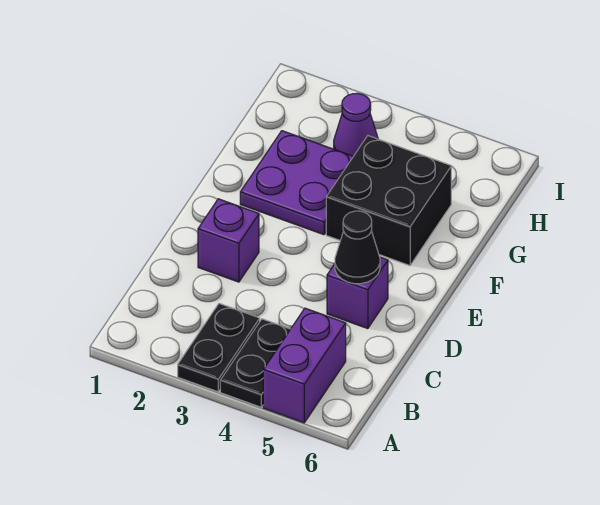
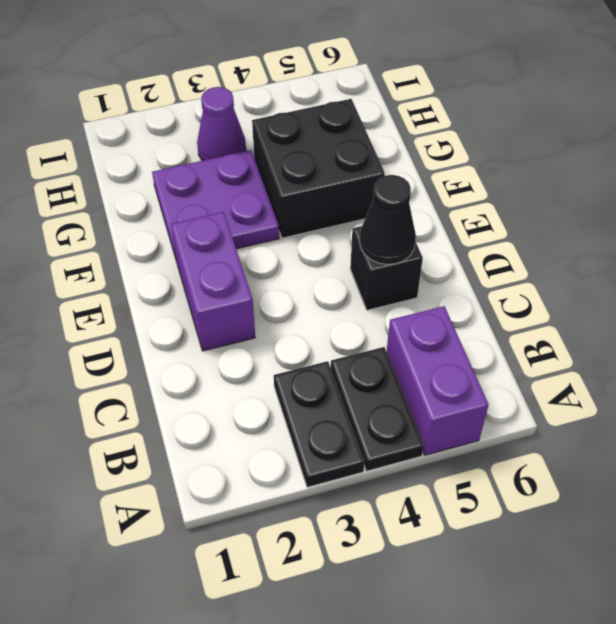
purple brick D2 level 1 -> purple brick D2:E2 level 1
purple brick D5 level 1 -> black brick D5 level 1

